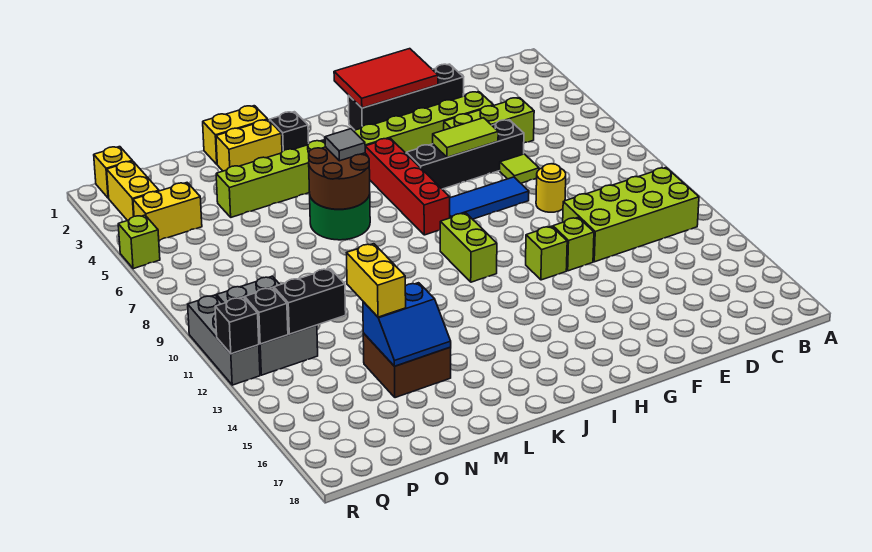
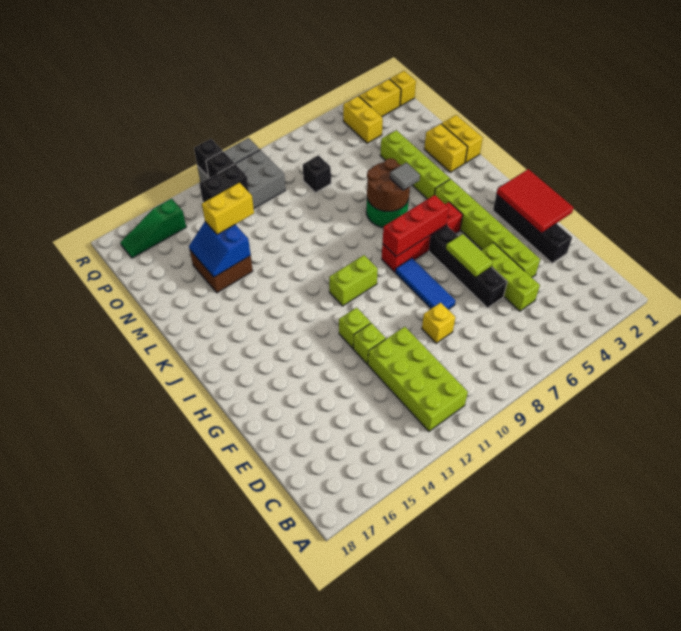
lime tile E7 level 1 -> none
yellow round brick E9 level 1 -> yellow brick E9 level 1
none -> red brick I6:I8 level 2
black brick K2 level 1 -> black brick O8 level 1
black brick O12:P12 level 2 -> black brick P12:P13 level 2
none -> green slope Q15:Q17 level 1 top 15
lime brick R5 level 1 -> none

